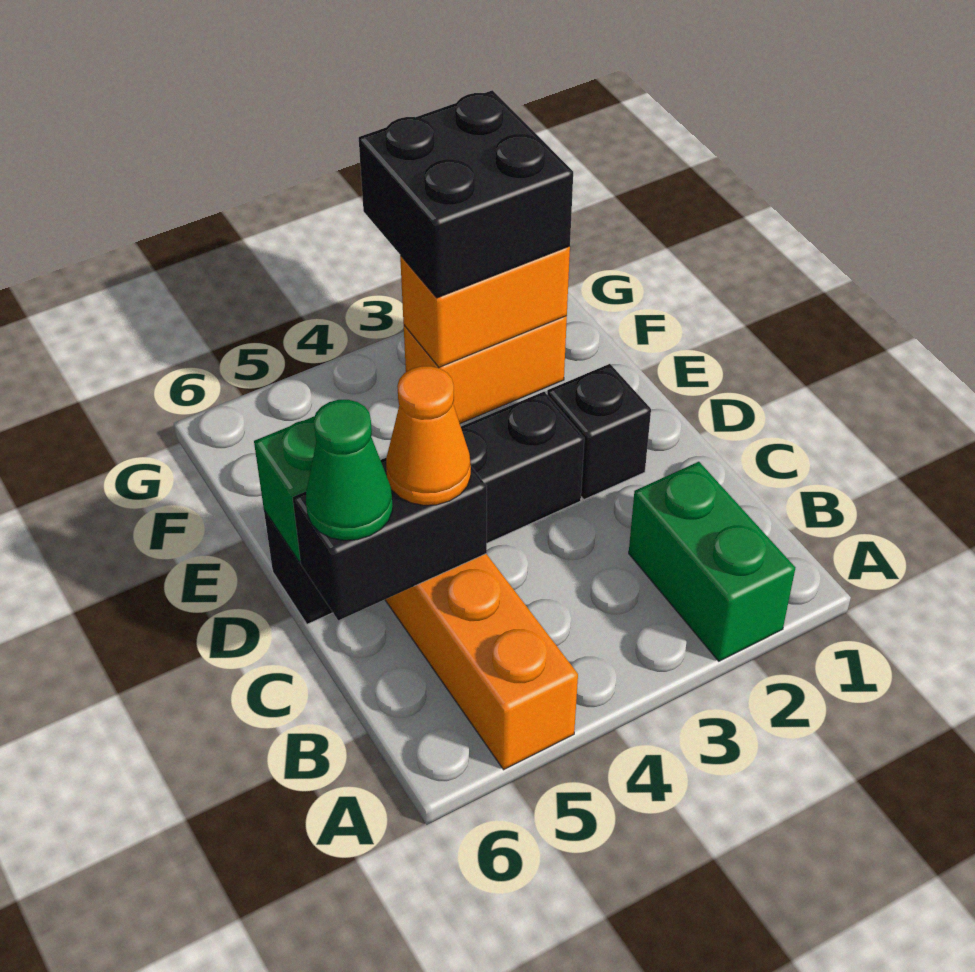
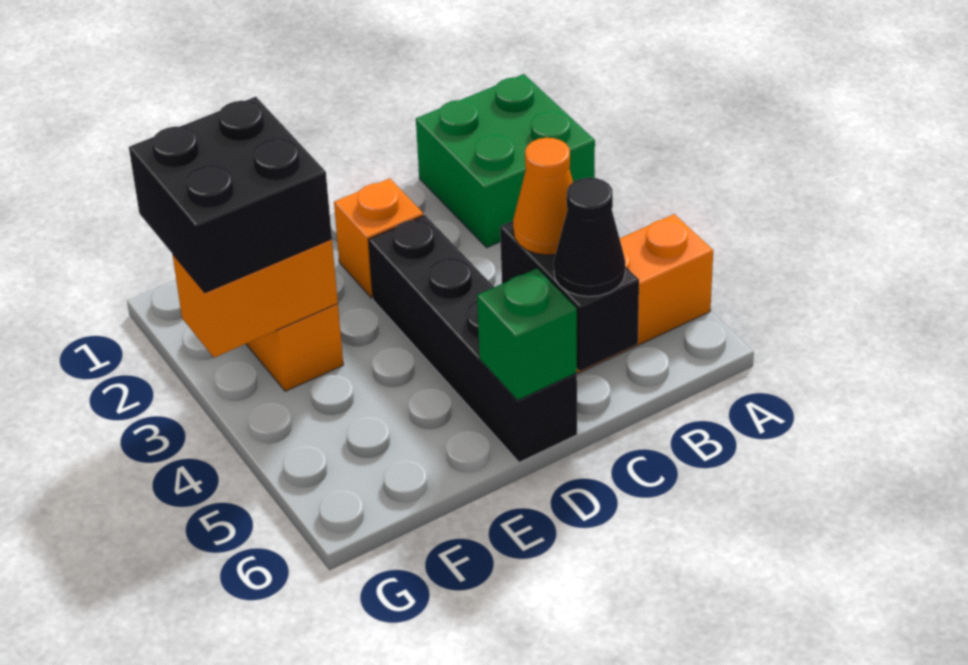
green brick A2:B2 level 1 -> green brick A1:B2 level 1
green cone C6 level 3 -> black cone C6 level 3
black brick D2 level 1 -> orange brick D2 level 1
orange brick F2:F3 level 2 -> orange brick F3:G3 level 2

